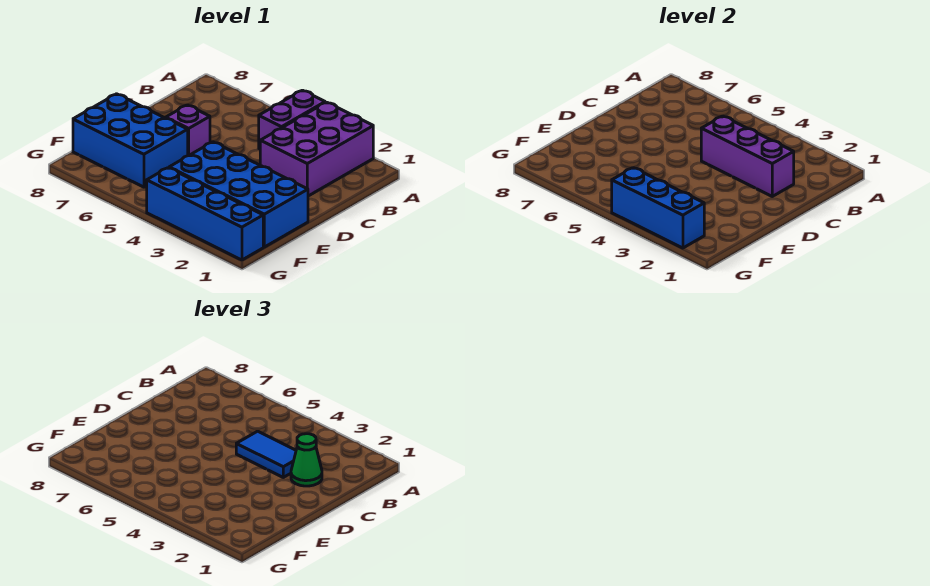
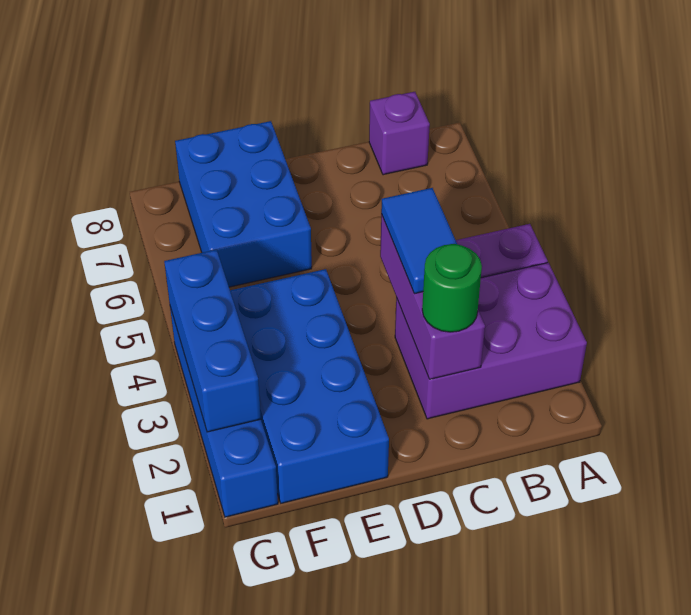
green cone C2 level 3 -> green round brick C2 level 3
purple brick D6 level 1 -> purple brick B8 level 1

